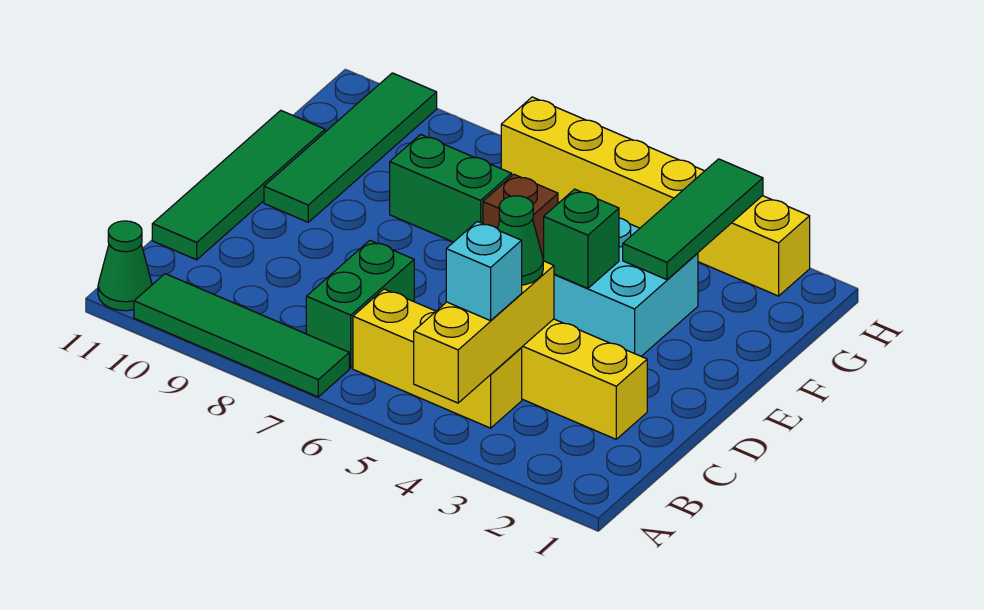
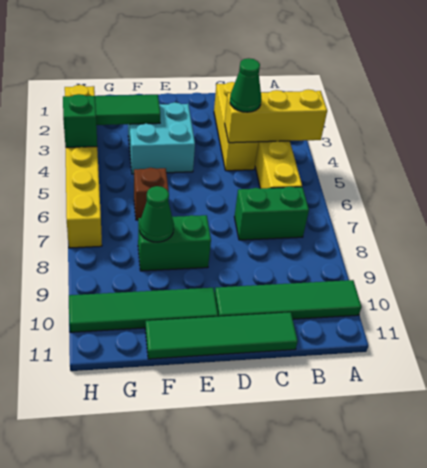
green tile A7:A10 level 1 -> green tile A10:D10 level 1
green cone A11 level 1 -> green cone F8 level 2
cyan brick B4 level 3 -> none
green brick E4 level 2 -> green brick H4 level 2
green brick F7:F8 level 1 -> green brick E8:F8 level 1

